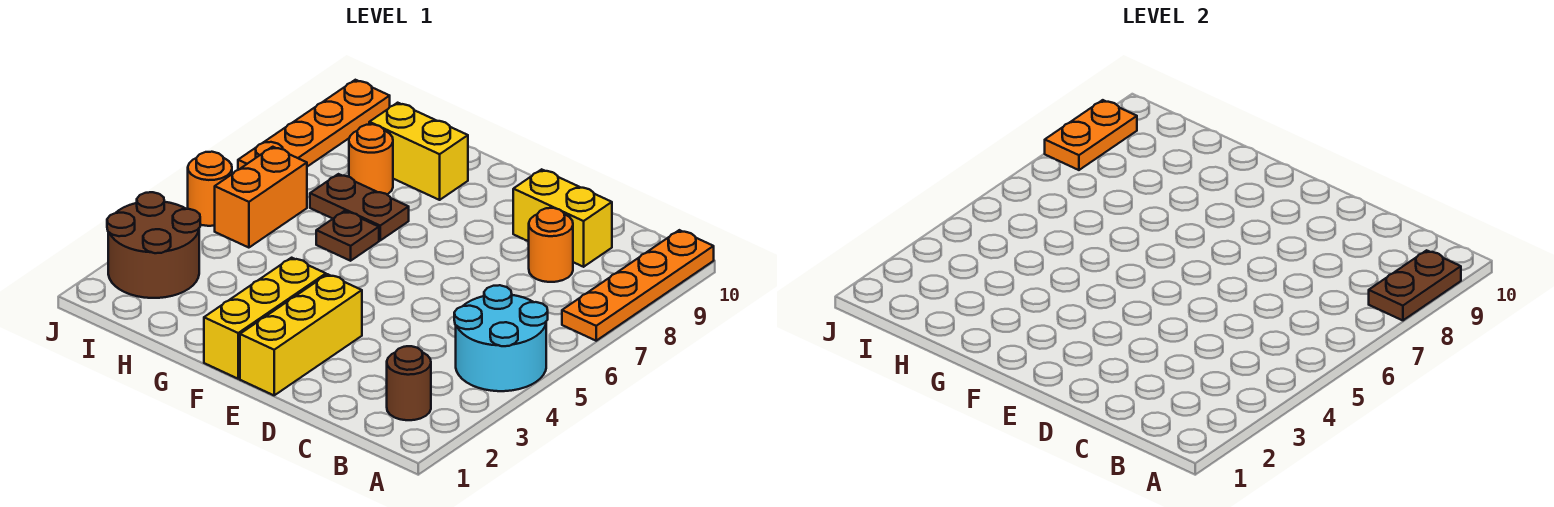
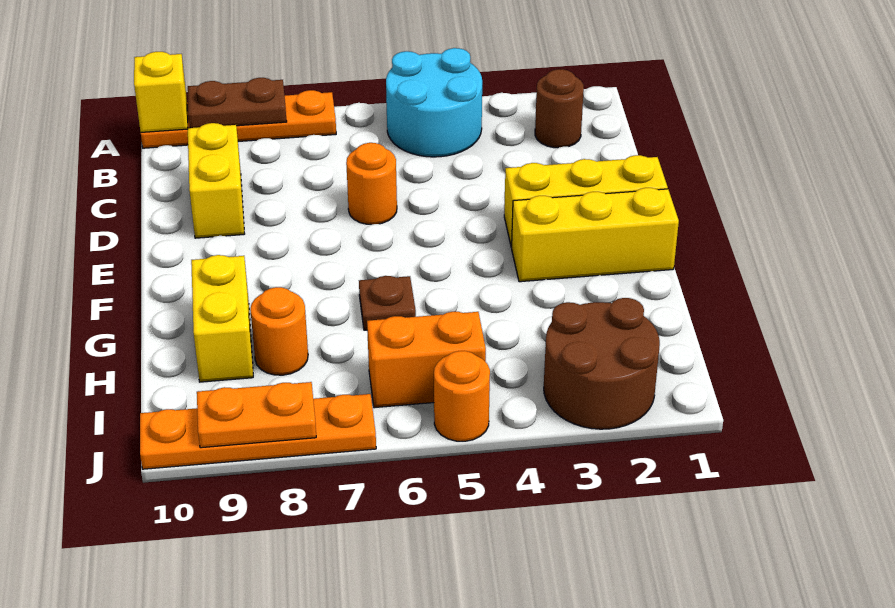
none -> yellow brick A10 level 2
orange round brick C8 level 1 -> orange round brick D6 level 1
brown plate G7:H7 level 1 -> none

